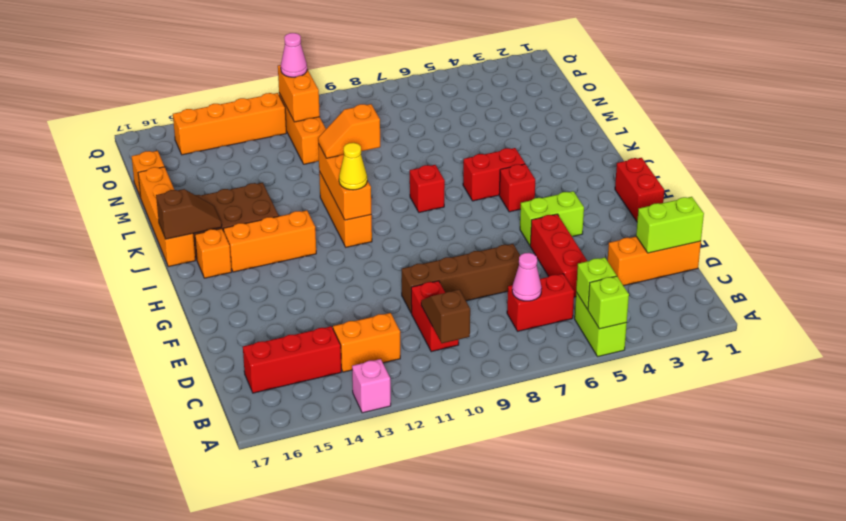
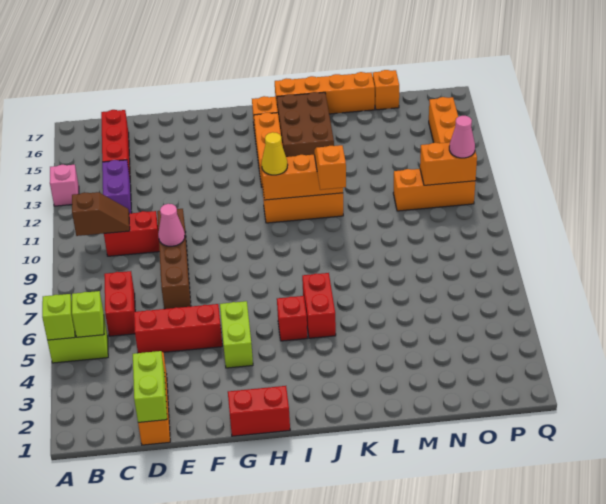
pink cone C7 level 2 -> pink cone E9 level 2
orange brick C12:C13 level 1 -> purple brick C12:C13 level 1
red brick J8 level 1 -> none
brown slope J16:J17 level 2 top 17 -> none

